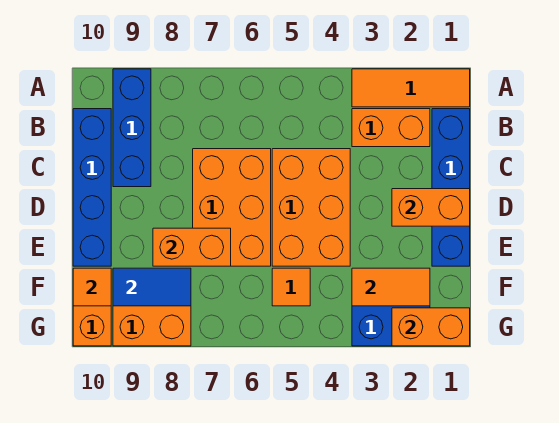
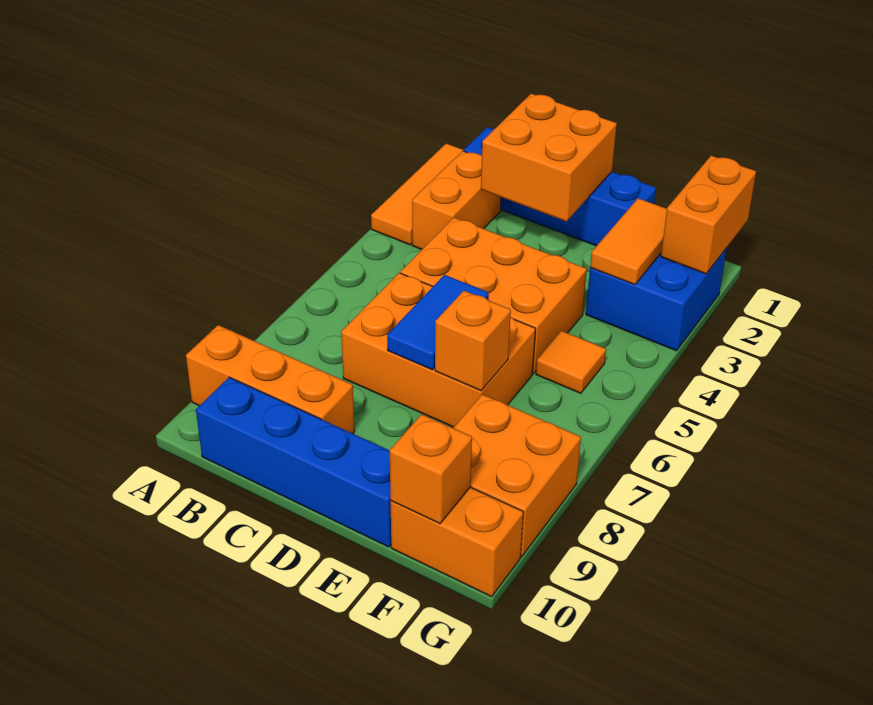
blue brick A9:C9 level 1 -> orange brick A9:C9 level 1
orange brick D1:D2 level 2 -> orange brick C1:D2 level 2
orange brick E7:E8 level 2 -> orange brick E7 level 2
blue tile F8:F9 level 2 -> blue tile D6:D7 level 2
orange tile F10 level 2 -> orange brick F10 level 2

